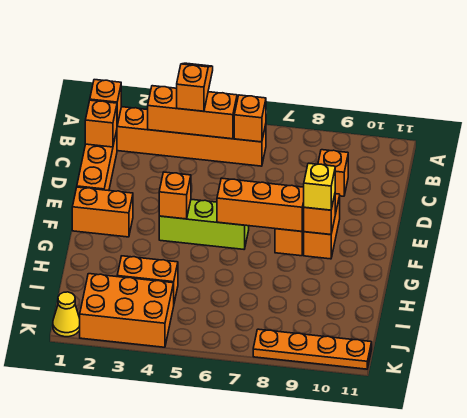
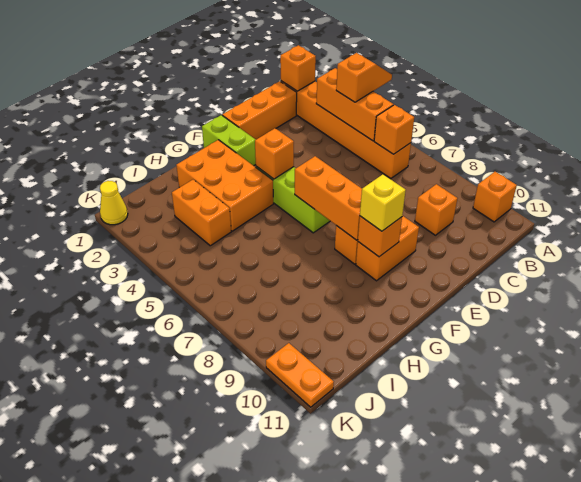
orange brick C1 level 2 -> orange brick A10 level 1
orange brick F1:F2 level 1 -> lime brick F1:F2 level 1
orange brick J2:K4 level 1 -> orange brick G2:H4 level 1
orange plate K8:K11 level 1 -> orange plate K10:K11 level 1

